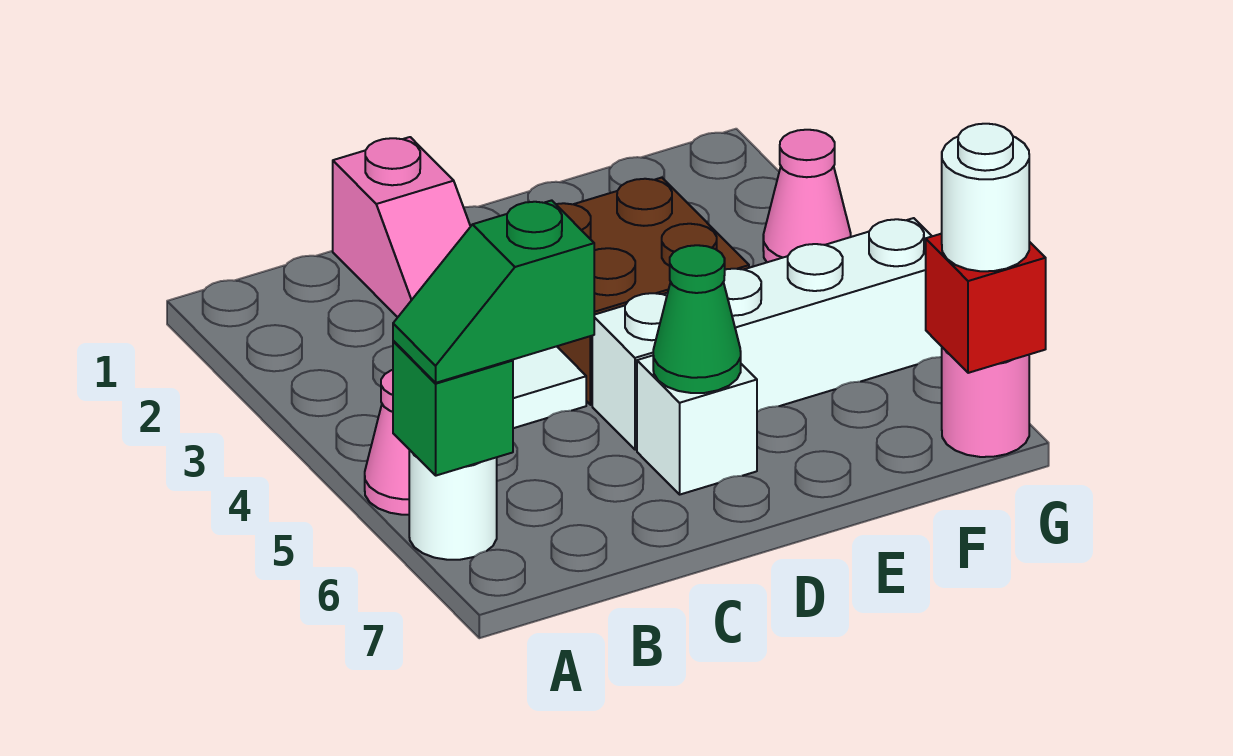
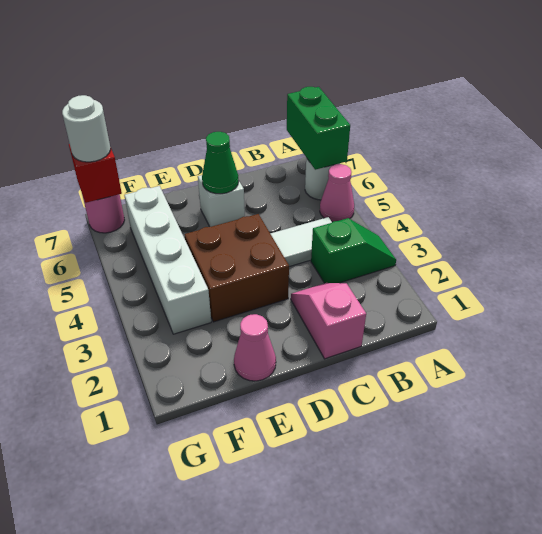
green brick A6 level 2 -> green brick A6:A7 level 2
green slope A6:B6 level 3 top B -> green slope A3:B3 level 1 top B
white brick D5:G5 level 1 -> white brick F3:F6 level 1
pink cone G3 level 1 -> pink cone E1 level 1

